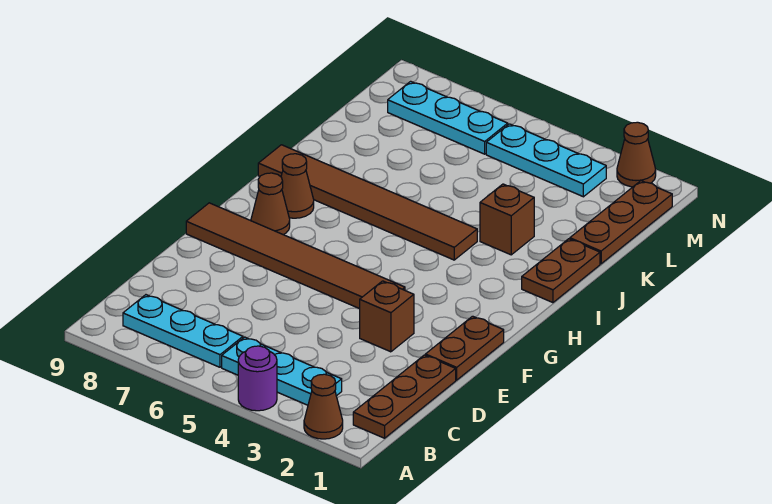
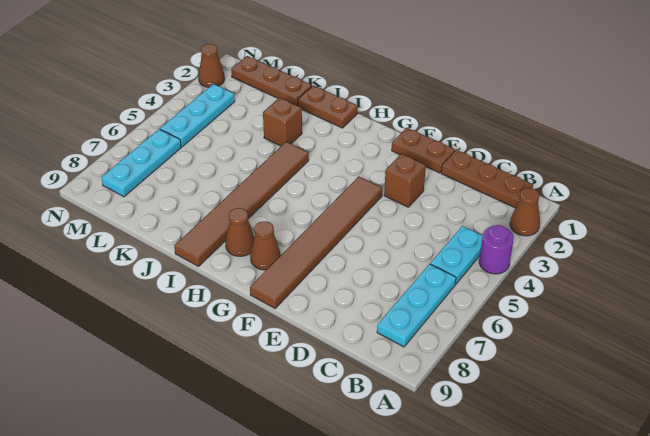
cyan plate B3:B5 level 1 -> cyan plate B4:B5 level 1

